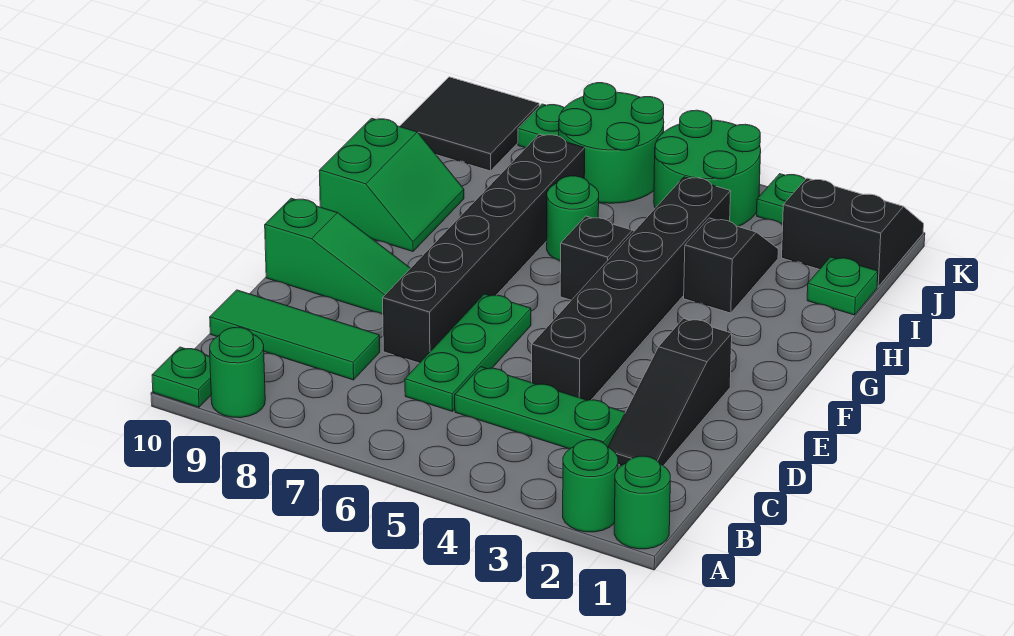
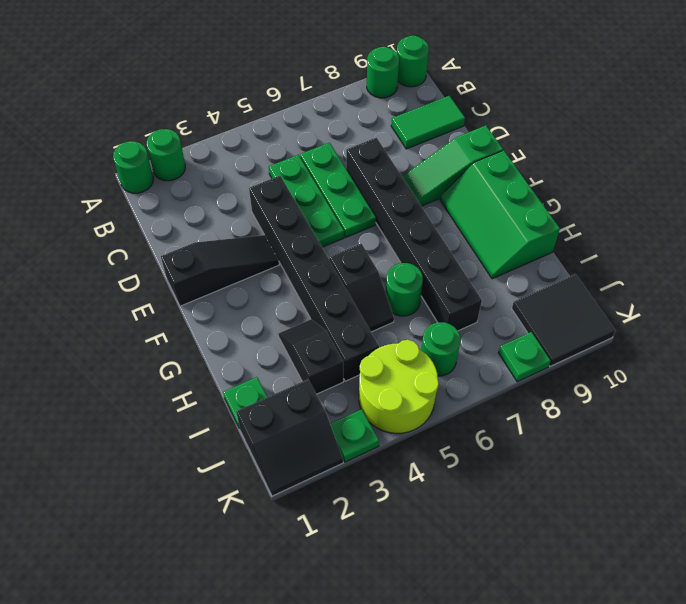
green plate A10 level 1 -> green round brick A10 level 1
black slope C2:E2 level 1 top E -> black slope E1:E3 level 1 top 1
green plate C3:C5 level 1 -> green plate C5:E5 level 1
green tile C8:C10 level 1 -> green tile C9:C10 level 1
green slope G9:H10 level 1 top 10 -> green slope F9:H10 level 1 top 10
black slope H3:I3 level 1 top H -> black slope H3:I3 level 1 top I
green round brick J4:K5 level 1 -> lime round brick J4:K5 level 1
green round brick J6:K7 level 1 -> green round brick J6 level 1

